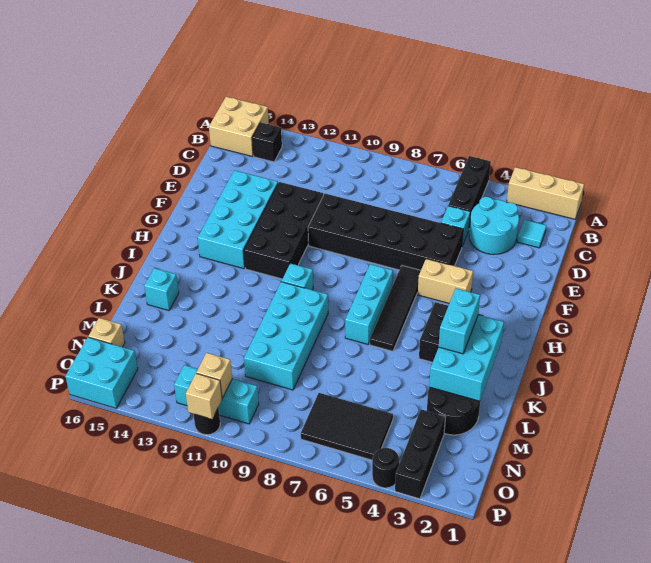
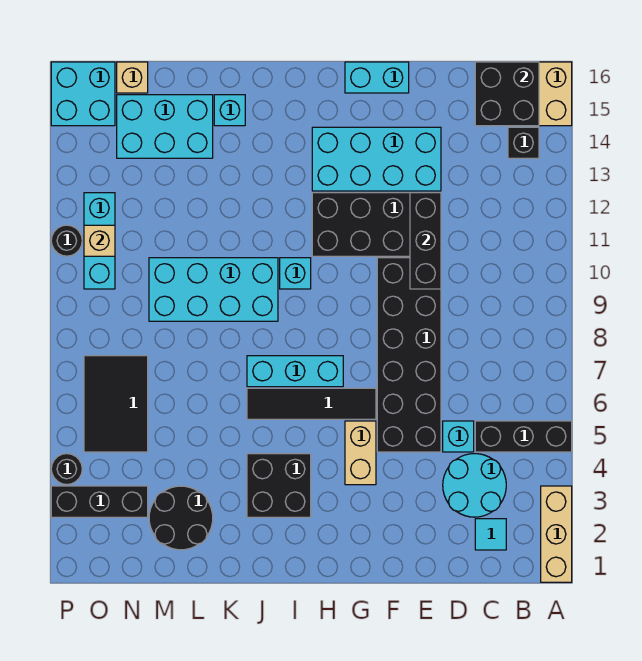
none -> black brick B15:C16 level 2
none -> black brick E10:E12 level 2
cyan brick J2:L3 level 2 -> cyan brick L14:N15 level 1
cyan brick J3:K3 level 3 -> cyan brick F16:G16 level 1
tan brick P11 level 2 -> none

